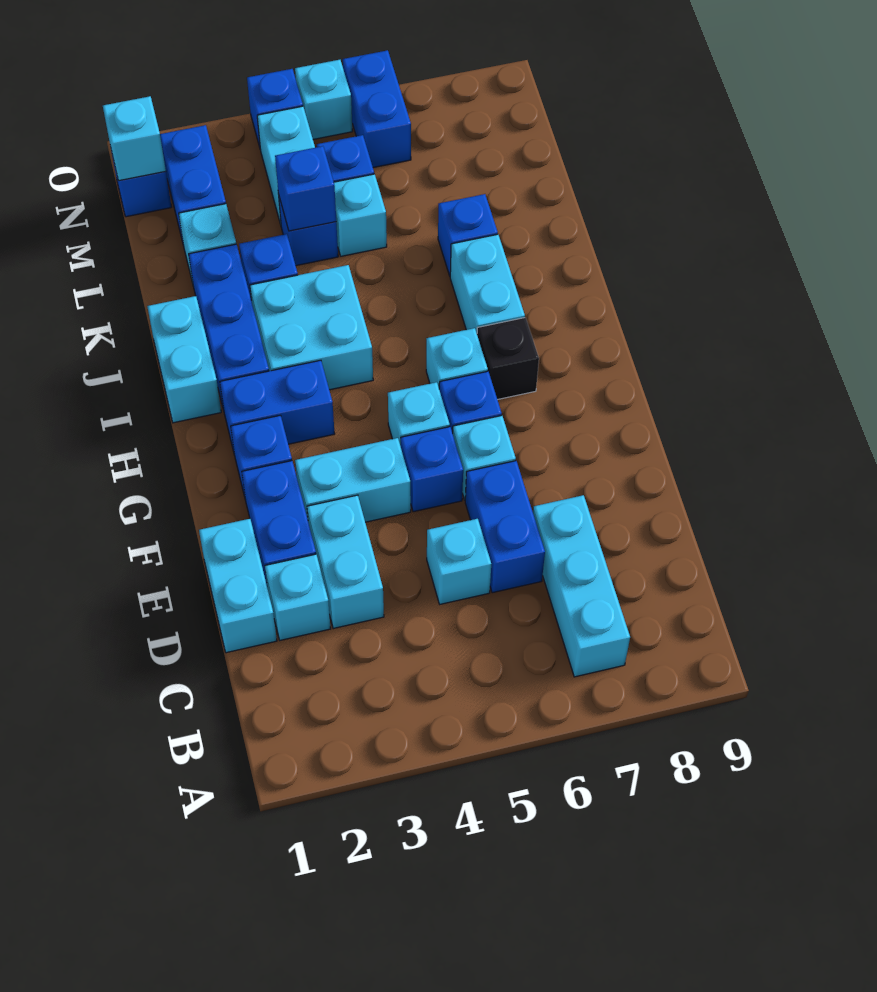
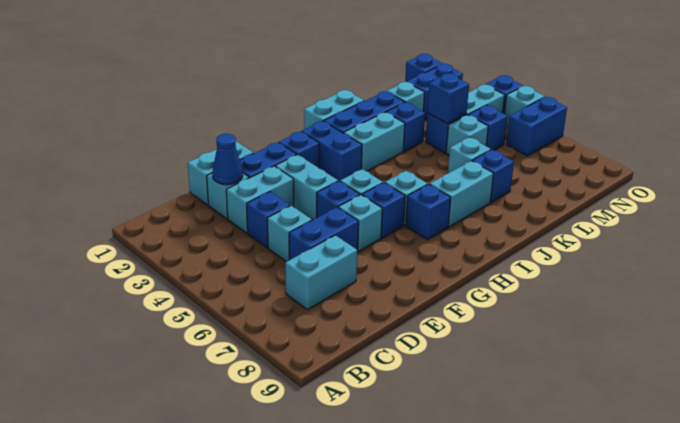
cyan brick B7:D7 level 1 -> cyan brick C7:D7 level 1
none -> blue cone D2 level 2
none -> blue brick D4 level 1
black brick H7 level 1 -> blue brick H7 level 1
cyan brick I3:J4 level 1 -> cyan brick I3:J3 level 1
cyan brick N1 level 2 -> cyan brick K6 level 1

